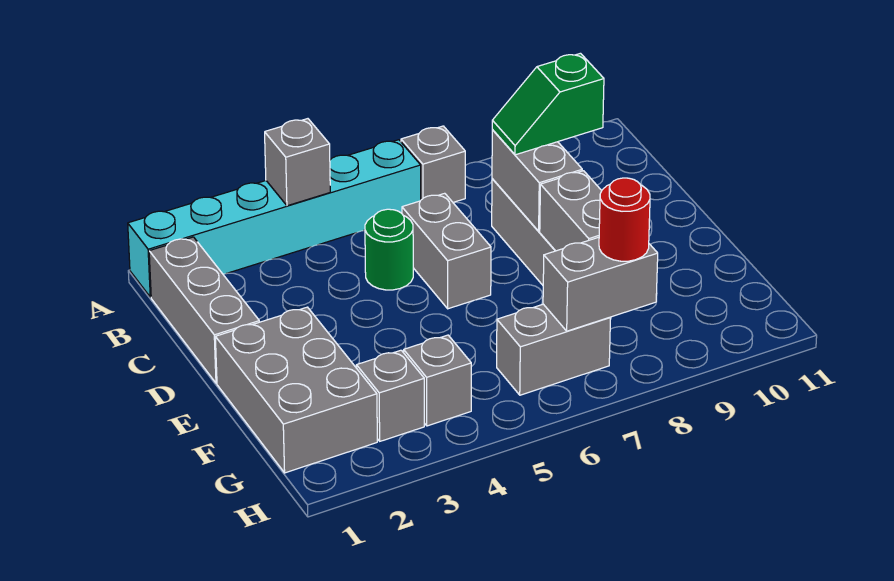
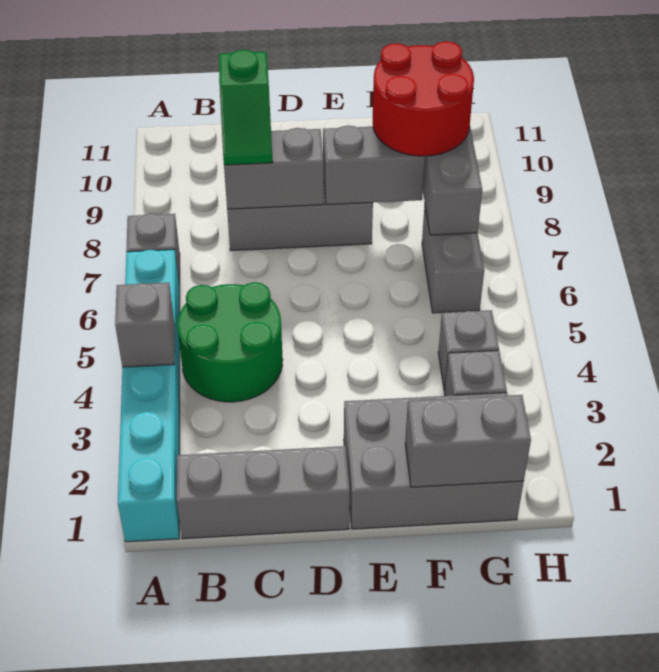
green round brick C5 level 1 -> green round brick B4:C5 level 1
grey brick C6:D6 level 1 -> grey brick F1:G1 level 2
red round brick G8 level 3 -> red round brick F8:G9 level 3

